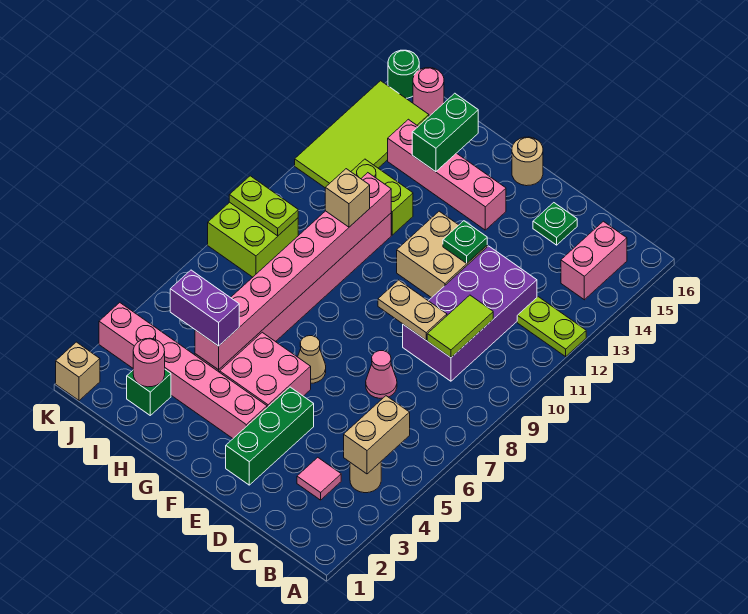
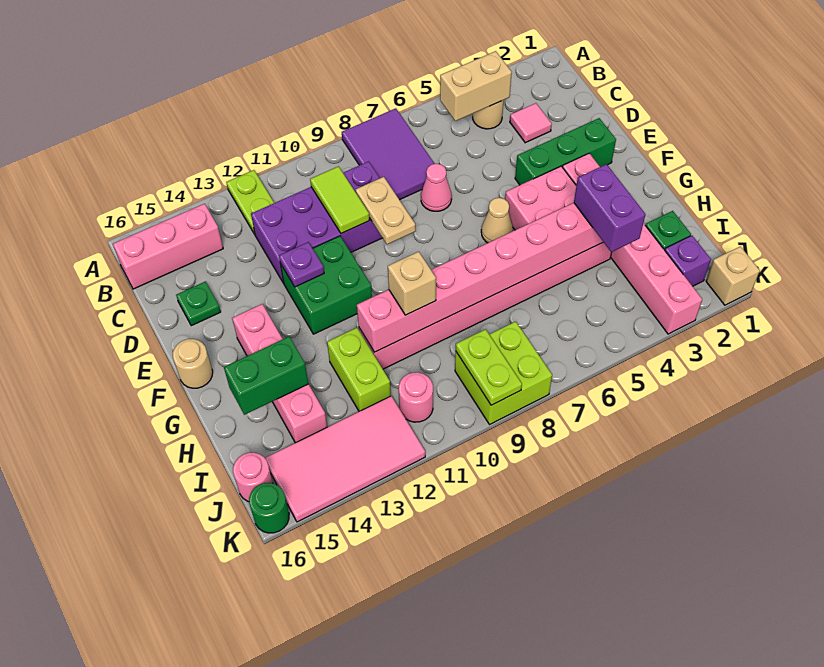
none -> purple tile A7:C8 level 1
pink brick B14:B15 level 1 -> pink brick B14:B16 level 1
lime tile C9:C10 level 2 -> lime tile C10:D10 level 2
tan brick E11:F12 level 1 -> green brick E11:F12 level 1
green plate E12 level 2 -> purple plate E12 level 2
pink round brick I2 level 2 -> pink round brick J11 level 1
none -> purple brick J2 level 1
lime tile J12:K15 level 1 -> pink tile J12:K15 level 1

